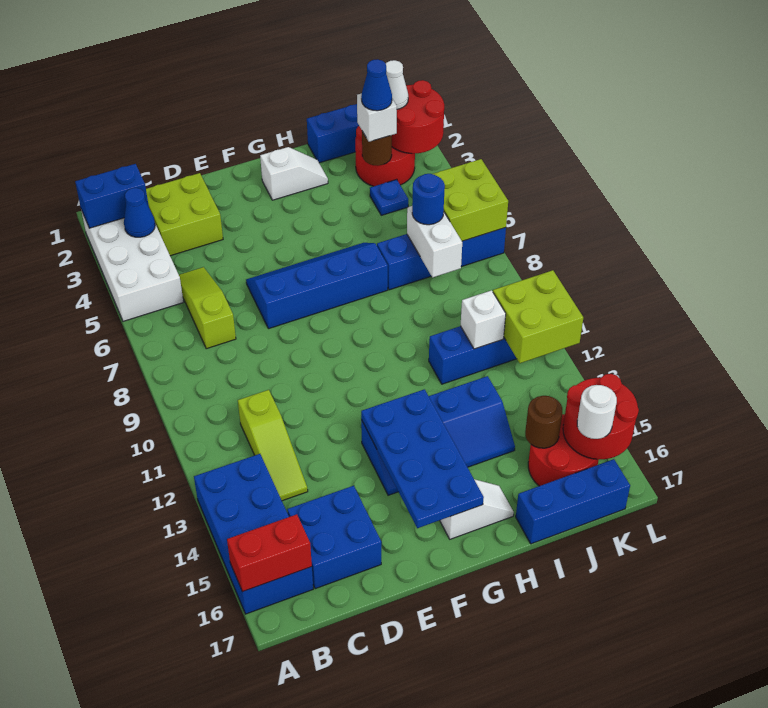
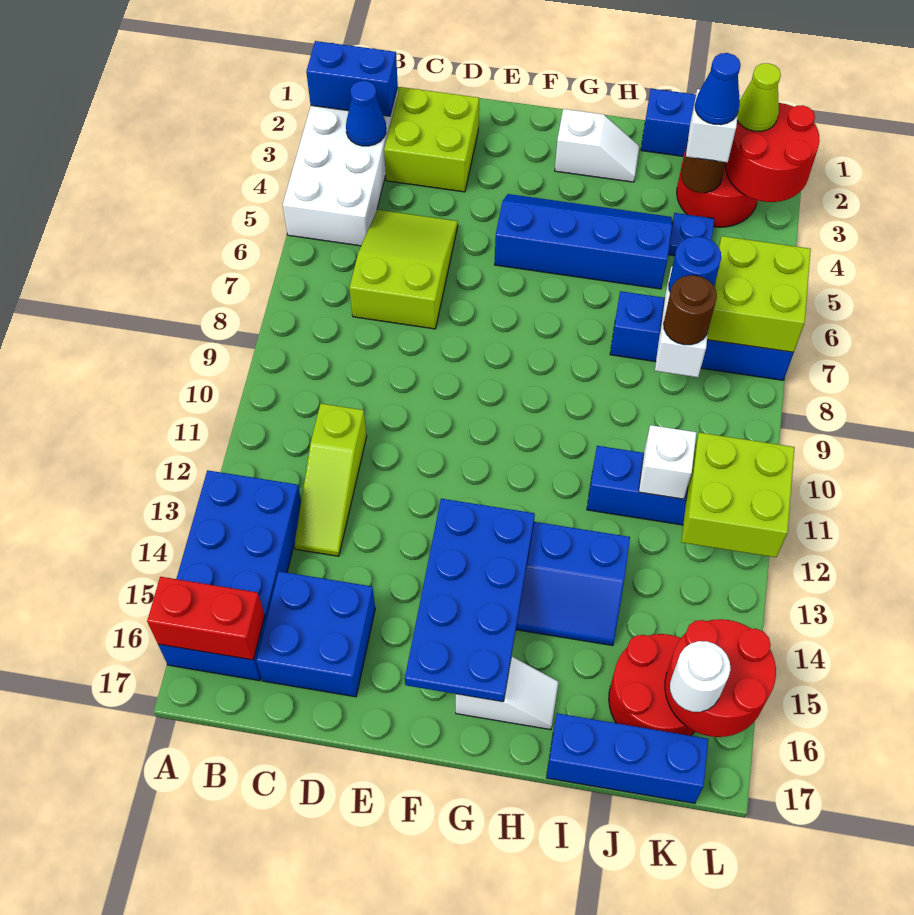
lime slope C5:C7 level 1 top 7 -> lime slope C5:D7 level 1 top 7
blue slope E6:H7 level 1 top 7 -> blue slope F4:I5 level 1 top 5
brown round brick J15 level 2 -> brown round brick J8 level 3
white cone K2 level 3 -> lime cone K2 level 3

